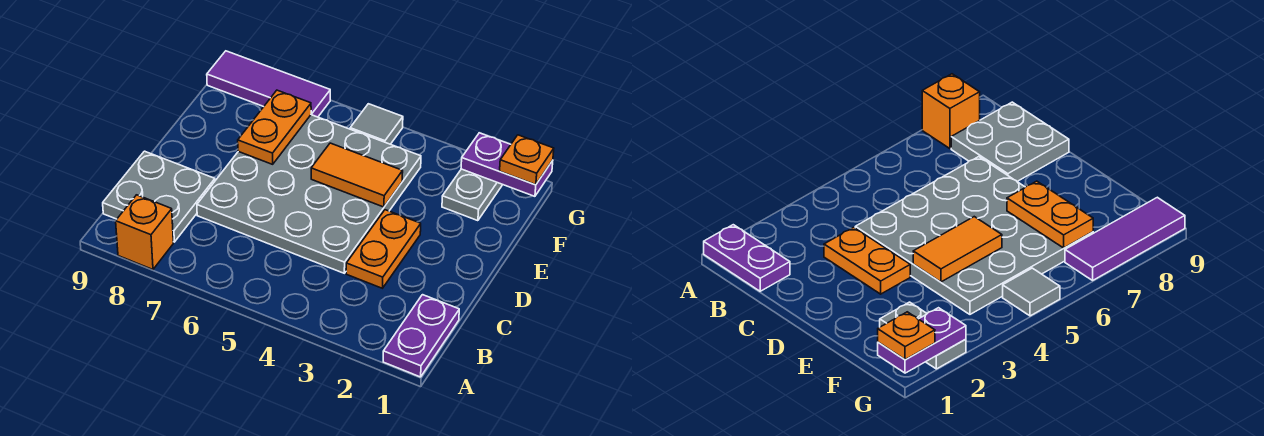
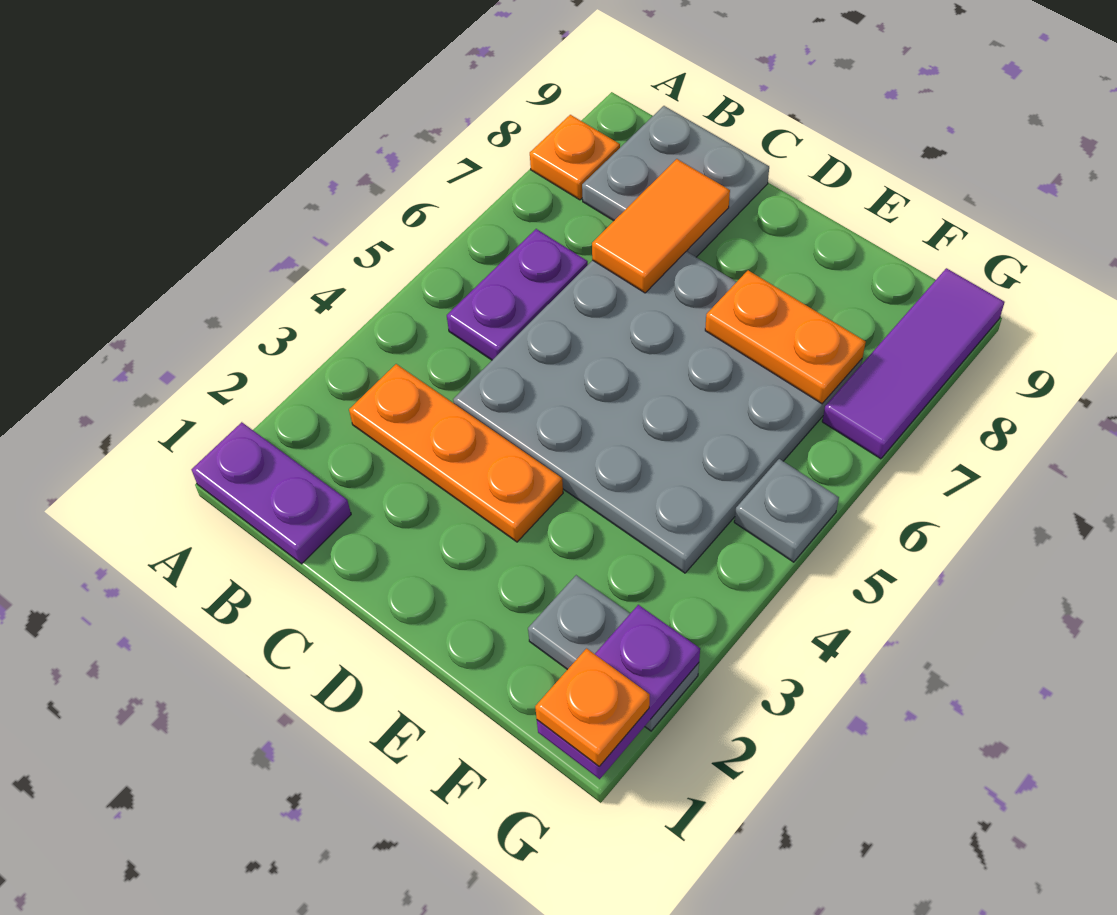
orange brick A8 level 1 -> orange plate A8 level 1
none -> purple plate B5:B6 level 1
orange plate C3:D3 level 1 -> orange plate B3:D3 level 1
orange tile E4:E5 level 2 -> orange tile C7:C8 level 2
grey tile G5 level 1 -> grey plate G5 level 1

